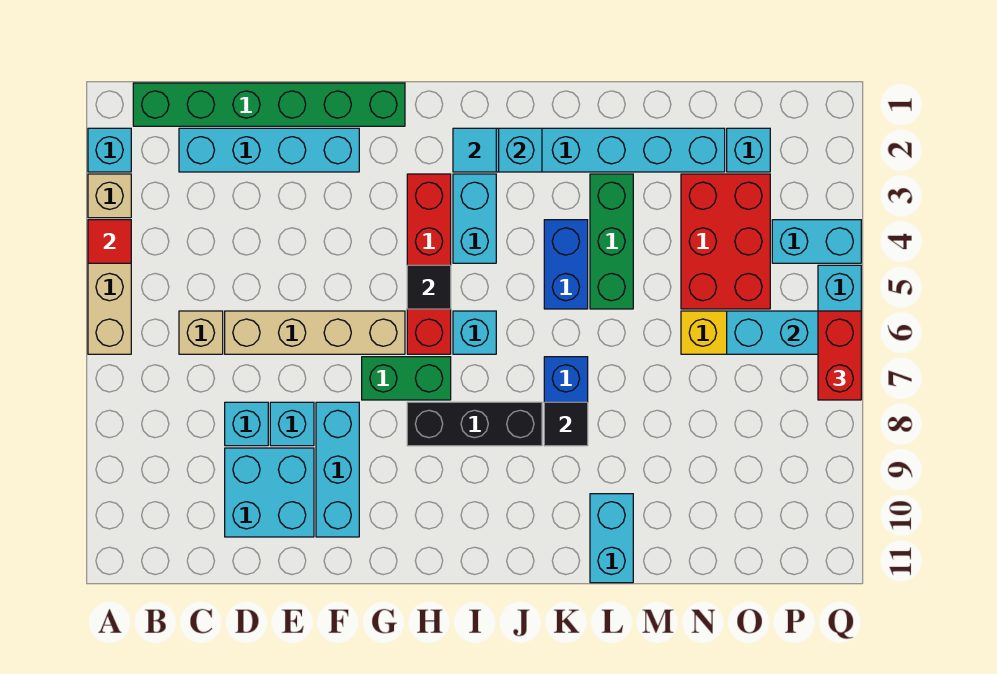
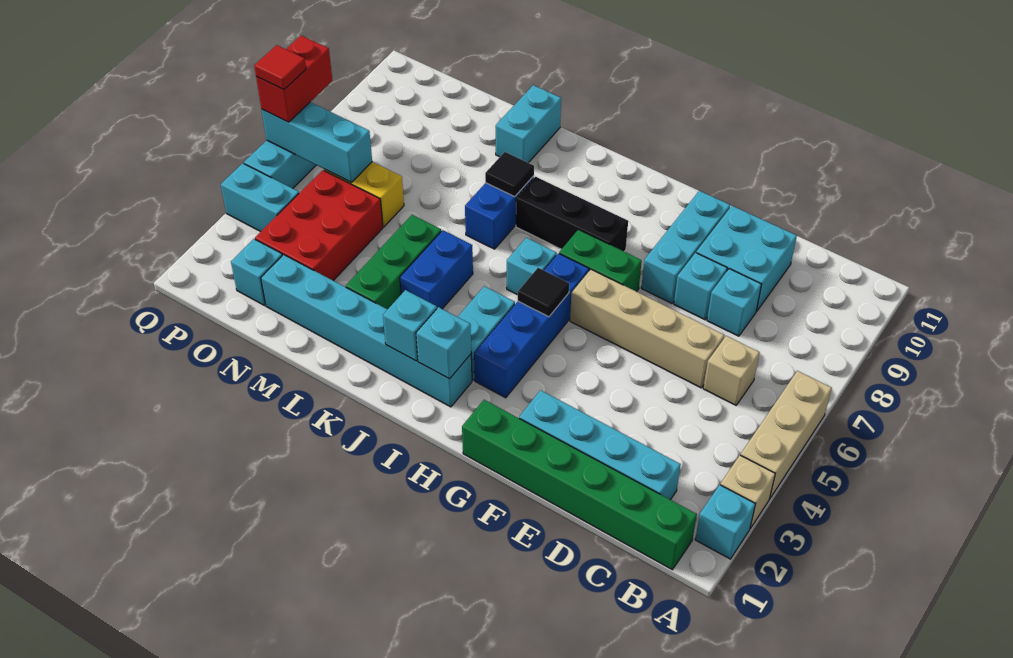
red tile A4 level 2 -> red tile Q6 level 4
red brick H3:H6 level 1 -> blue brick H3:H6 level 1
cyan tile I2 level 2 -> cyan brick I2 level 2

